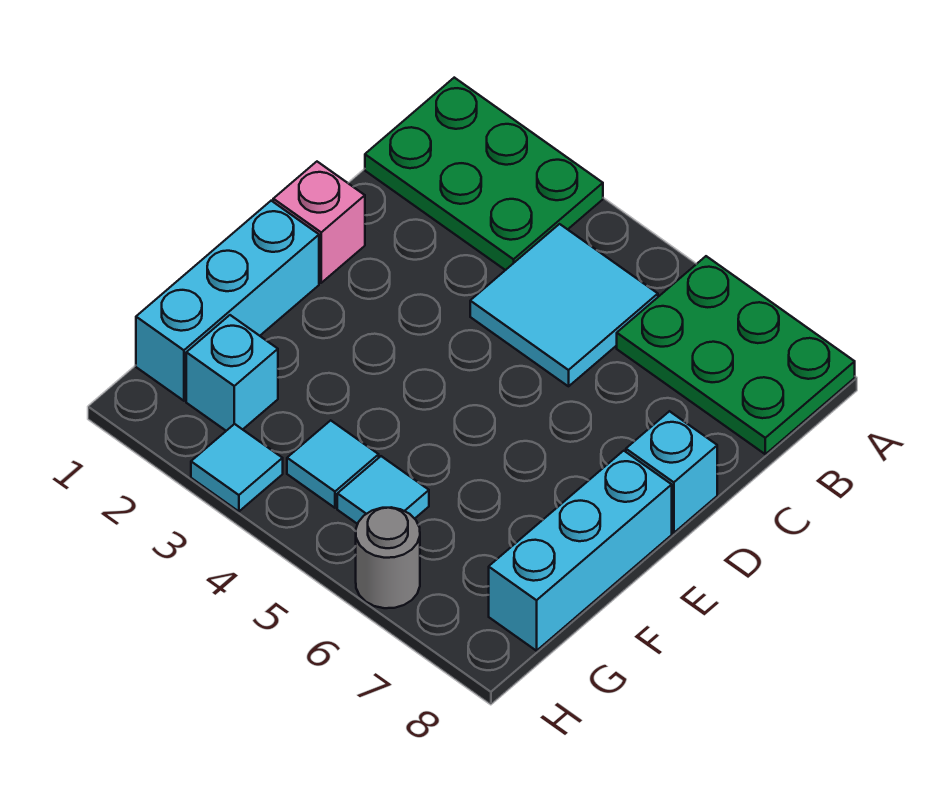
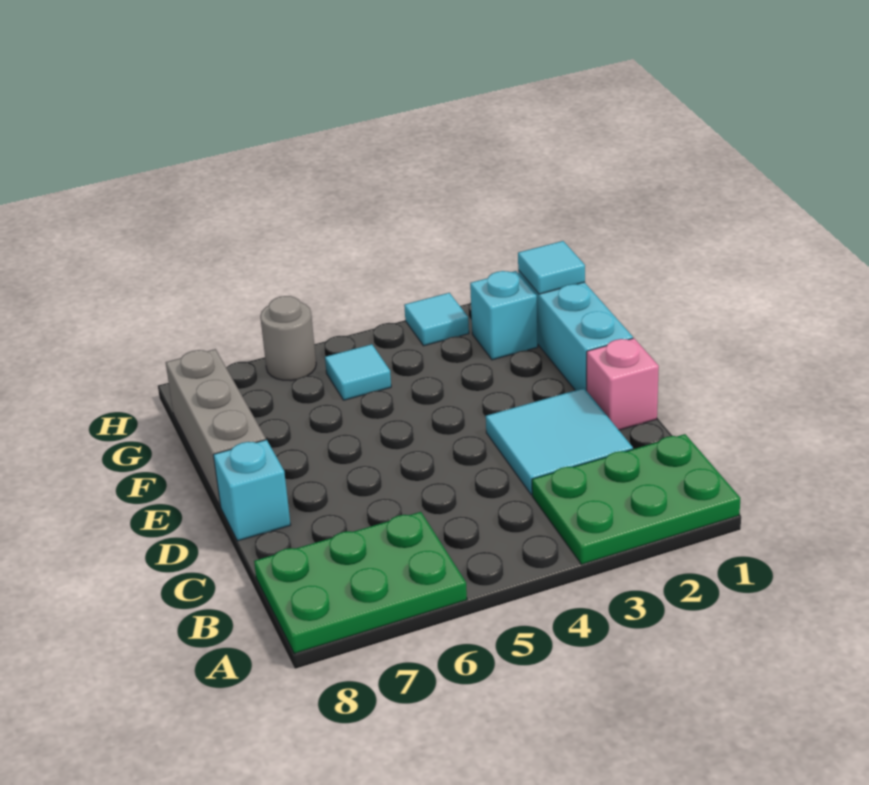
cyan tile B4:C5 level 1 -> cyan tile C2:D3 level 1
cyan brick E8:G8 level 1 -> grey brick E8:G8 level 1
cyan tile G4 level 1 -> cyan tile G1 level 2

